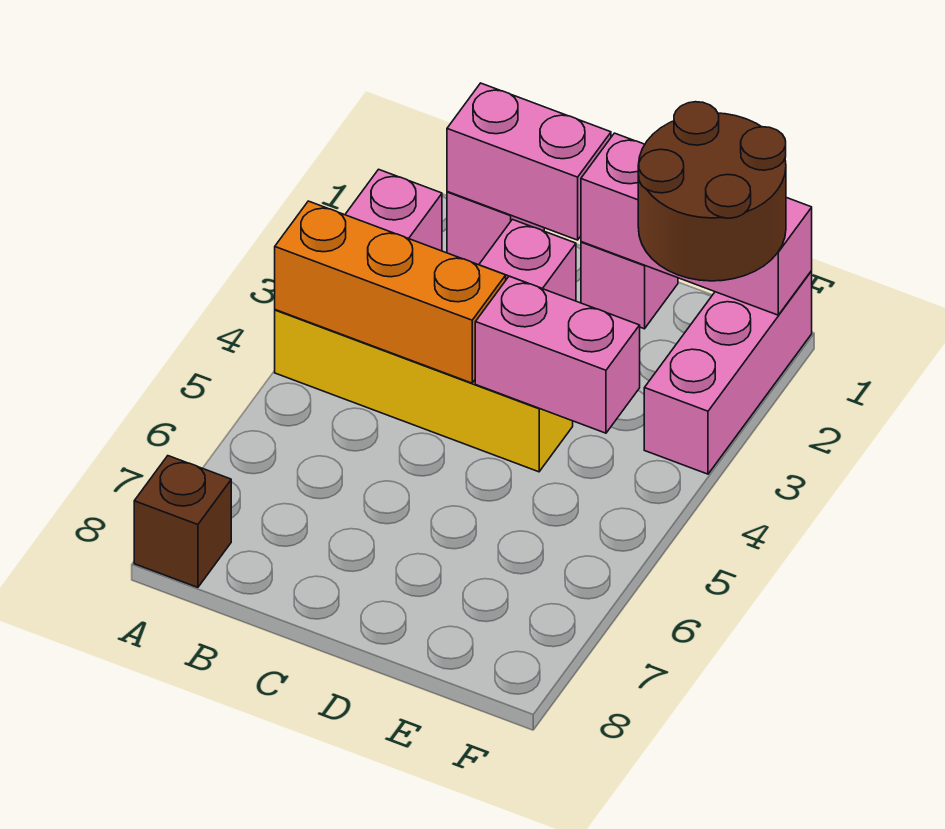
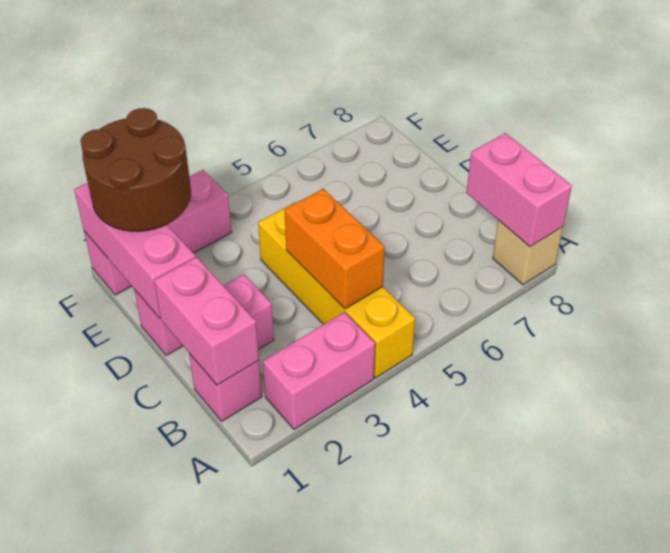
orange brick A4:C4 level 2 -> orange brick B4:C4 level 2
brown brick A8 level 1 -> tan brick A8 level 1
pink brick D4:E4 level 2 -> pink brick A8:B8 level 2

